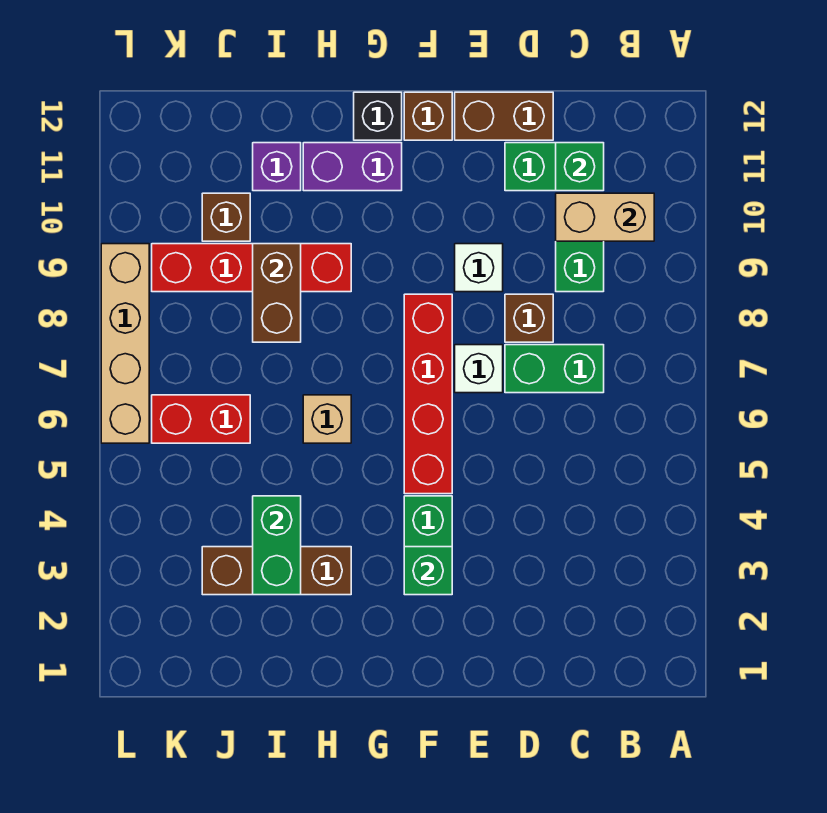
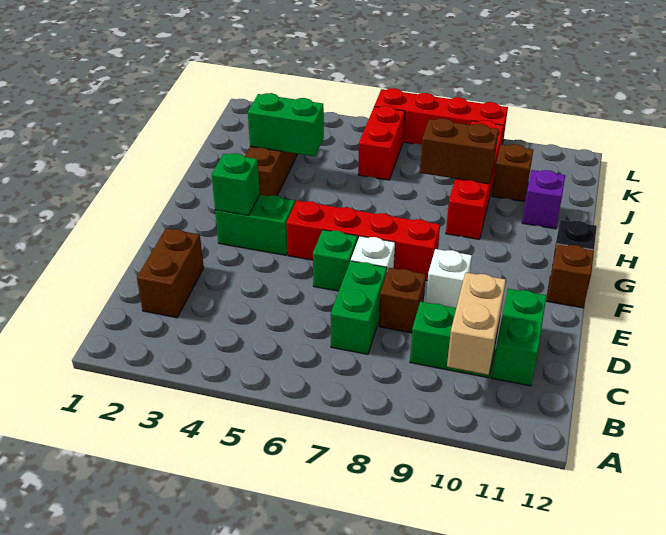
green brick C11 level 2 -> green brick E6 level 1
brown brick D12:E12 level 1 -> brown brick C2:D2 level 1
purple brick G11:H11 level 1 -> none
tan brick H6 level 1 -> none
tan brick L6:L9 level 1 -> red brick L6:L9 level 1

